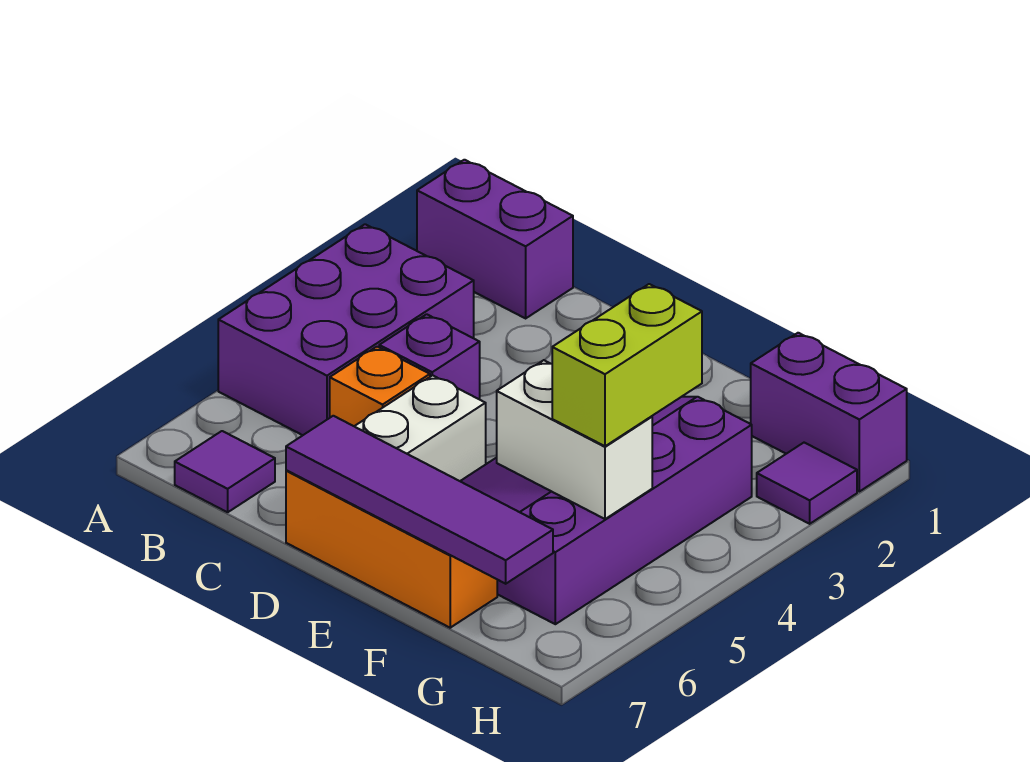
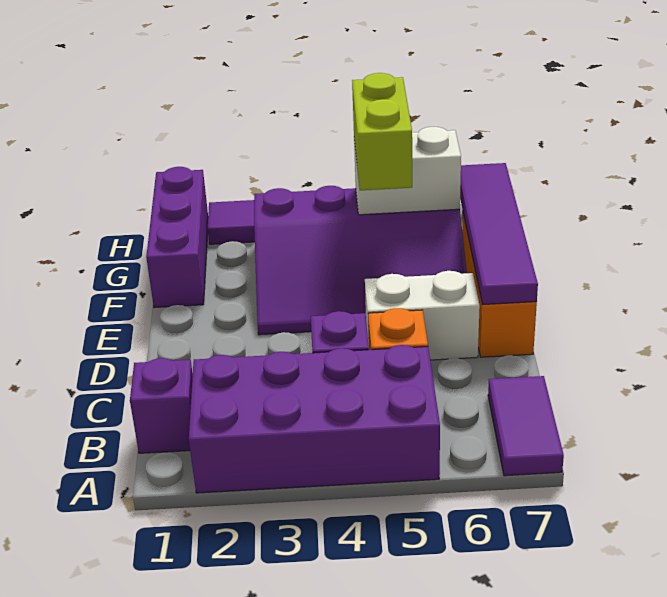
purple brick A1:B1 level 1 -> purple brick B1 level 1
purple brick A3:B5 level 1 -> purple brick A2:B5 level 1
purple tile B7 level 1 -> purple tile A7:B7 level 1
white brick F5:G5 level 2 -> white brick G5:G6 level 2
purple brick G1:H1 level 1 -> purple brick F1:H1 level 1
lime brick G4:G5 level 3 -> lime brick F5:G5 level 3

